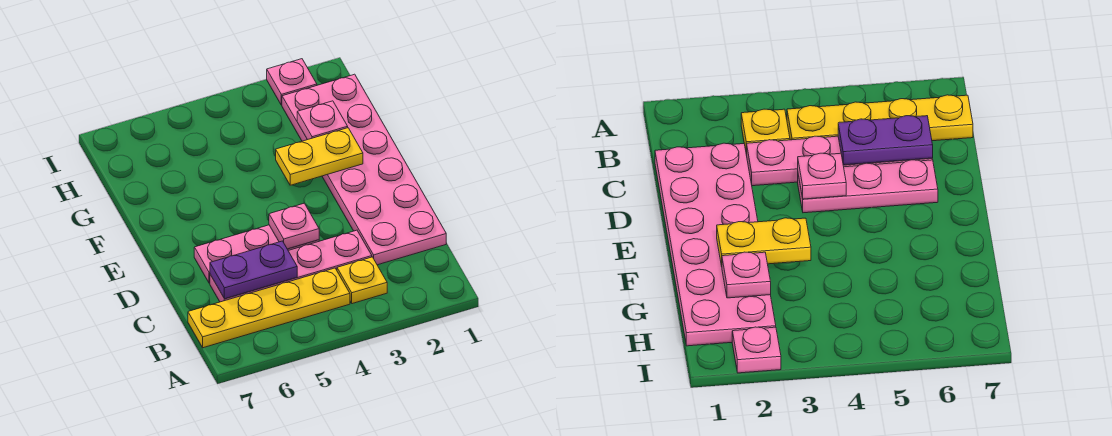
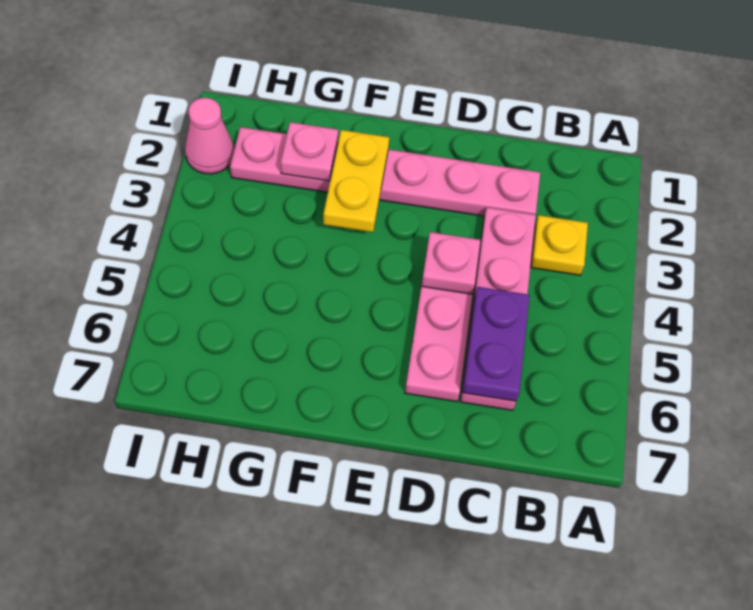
yellow plate B4:B7 level 1 -> none
pink plate C1:H2 level 1 -> pink plate C2:H2 level 1
pink plate I2 level 1 -> pink cone I2 level 1

